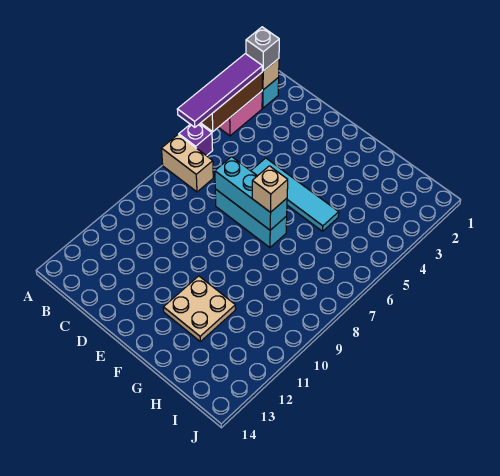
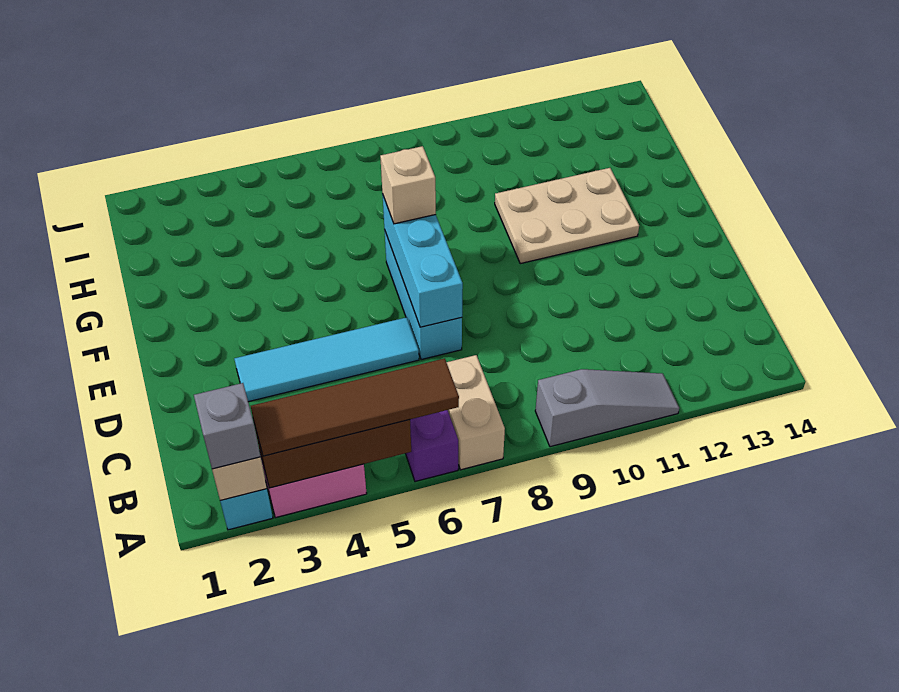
purple tile A3:A6 level 3 -> brown tile A3:A6 level 3
none -> grey slope A9:A11 level 1 top 9
cyan tile D5:G5 level 1 -> cyan tile D3:D6 level 1
tan plate F11:G12 level 1 -> tan plate F10:G12 level 1

